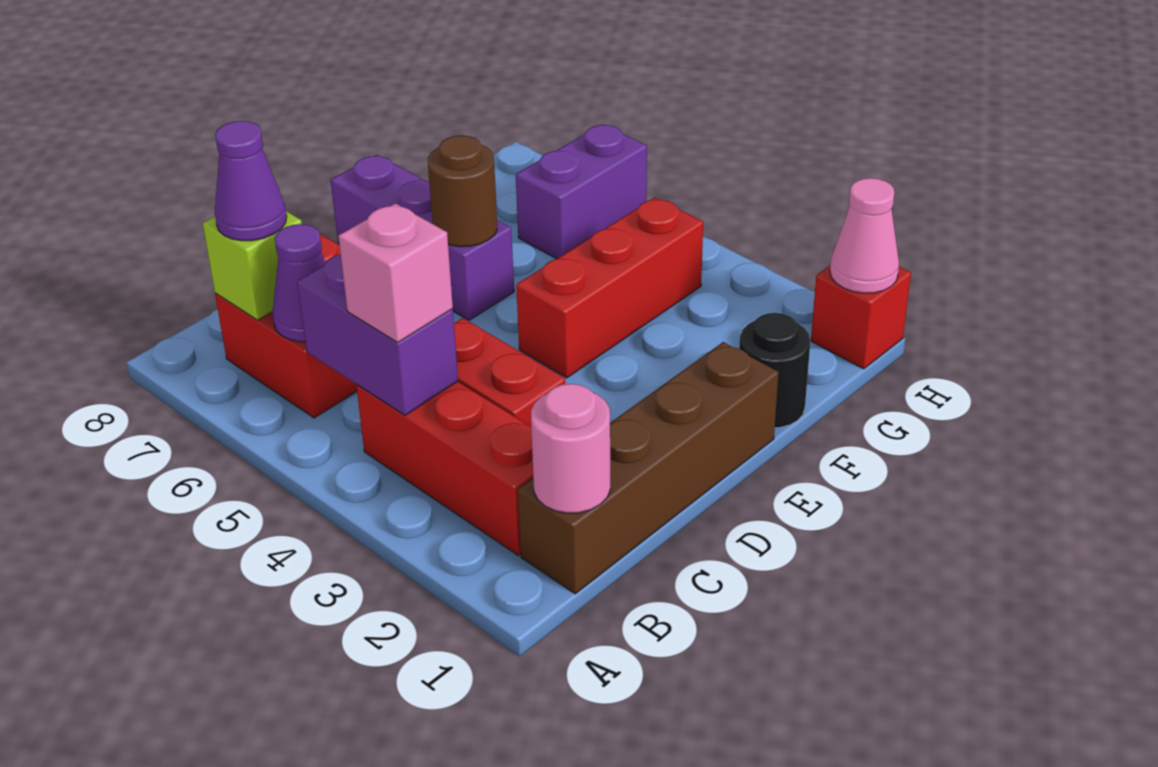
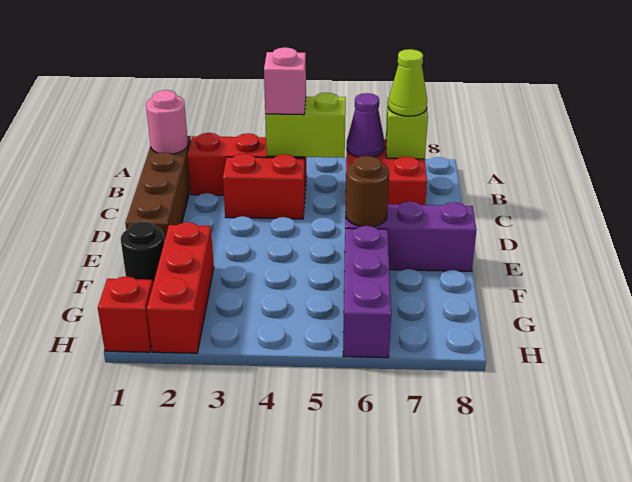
purple brick B4:B5 level 2 -> lime brick B4:B5 level 2
purple cone B7 level 3 -> lime cone B7 level 3
red brick E4:G4 level 1 -> red brick F2:H2 level 1
purple brick G6:H6 level 1 -> purple brick F6:H6 level 1
pink cone H1 level 2 -> none

